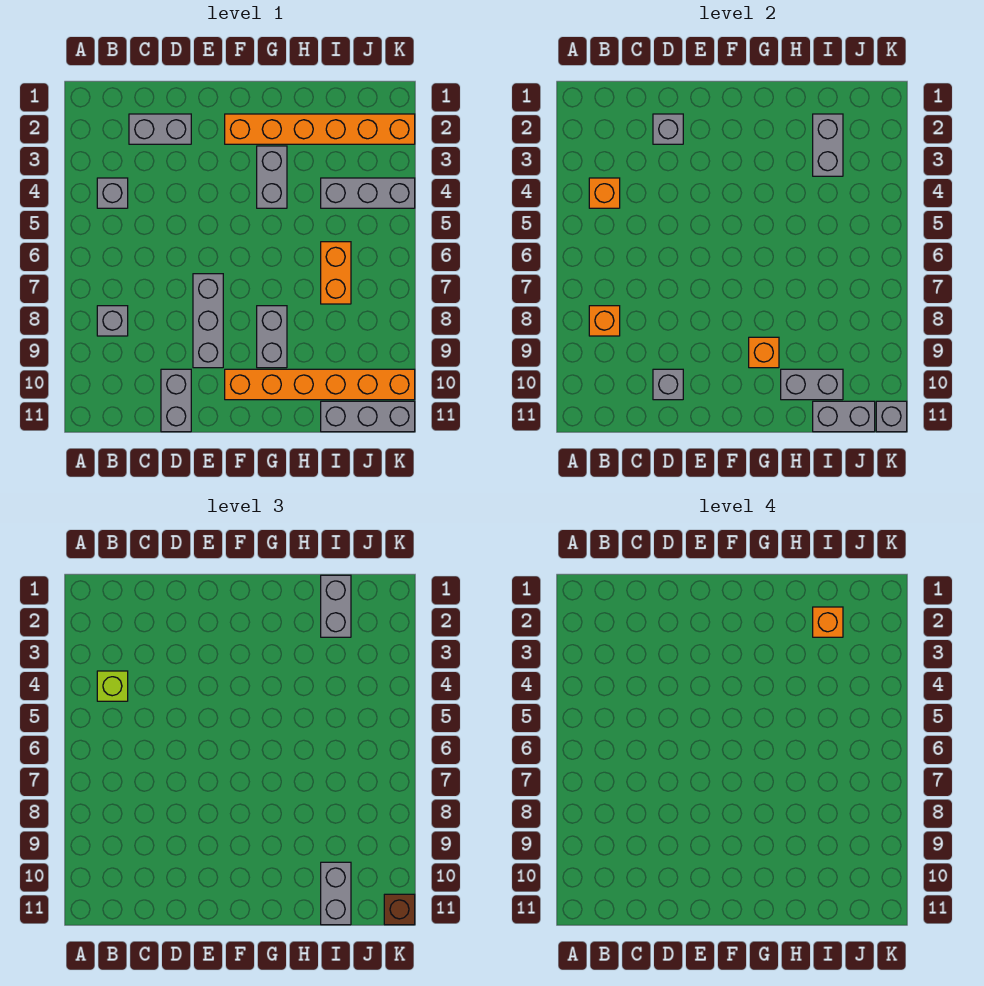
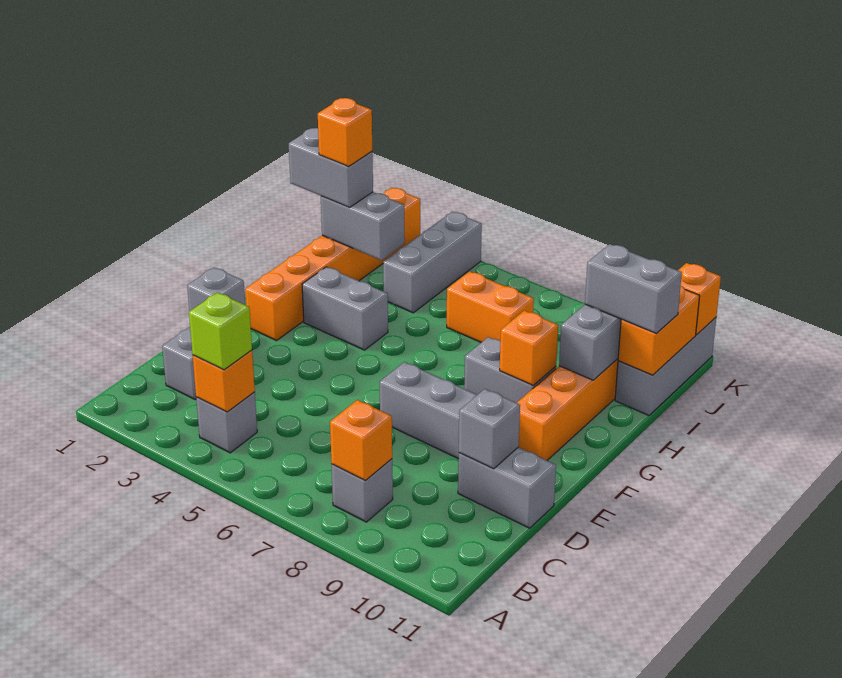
grey brick I11:J11 level 2 -> orange brick I11:J11 level 2
grey brick K11 level 2 -> orange brick K11 level 2
brown brick K11 level 3 -> none

